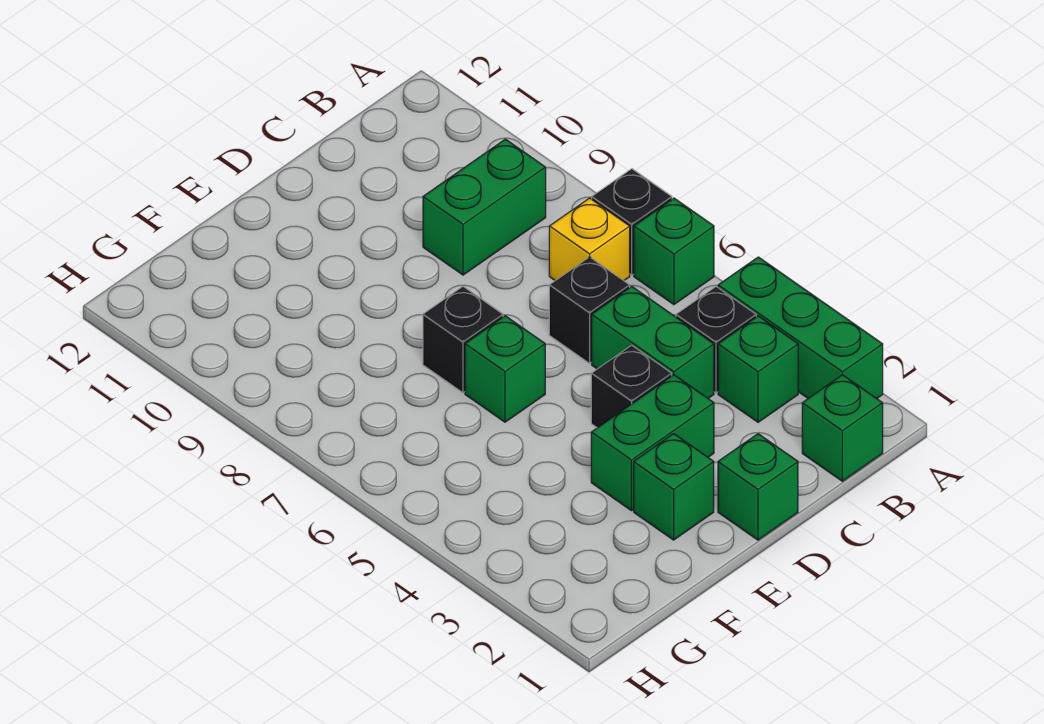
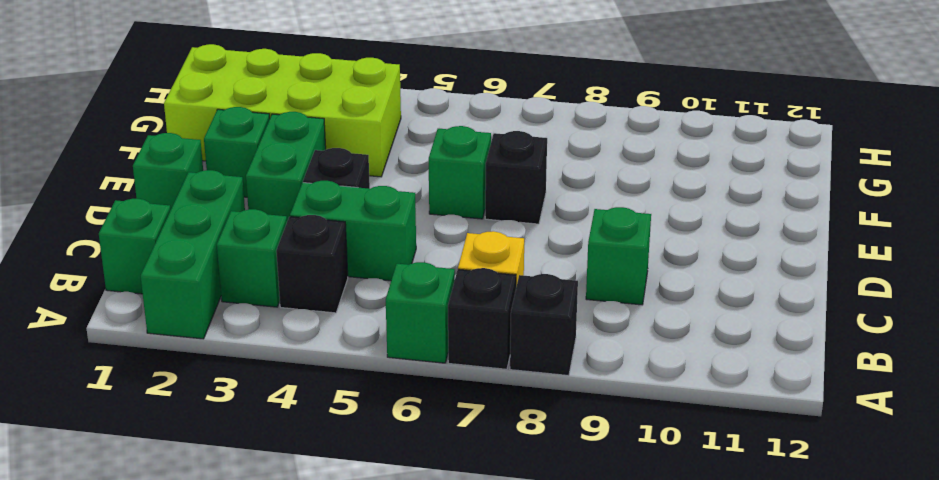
green brick A2:A4 level 1 -> green brick A2:C2 level 1
green brick B9:C9 level 1 -> green brick C9 level 1
black brick C6 level 1 -> black brick A8 level 1
none -> lime brick F1:G4 level 1

